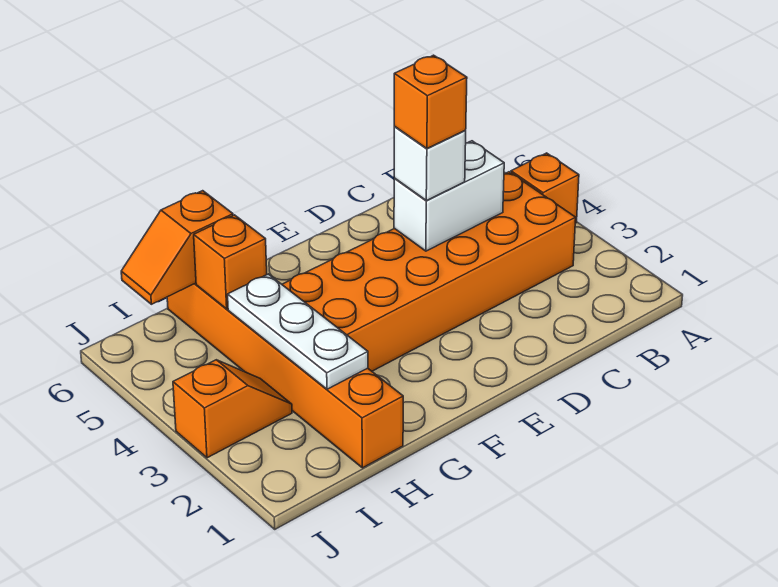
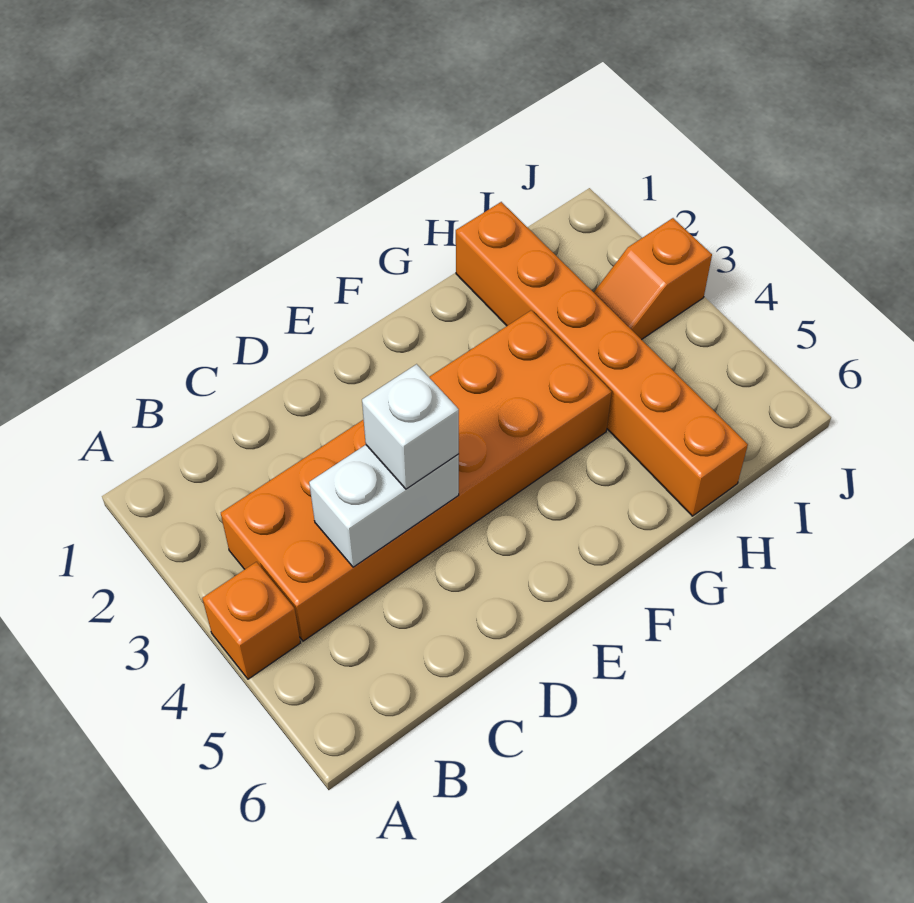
orange brick D4 level 4 -> none
white plate H2:H4 level 2 -> none
orange brick H5 level 2 -> none
orange slope H6:I6 level 2 top H -> none

